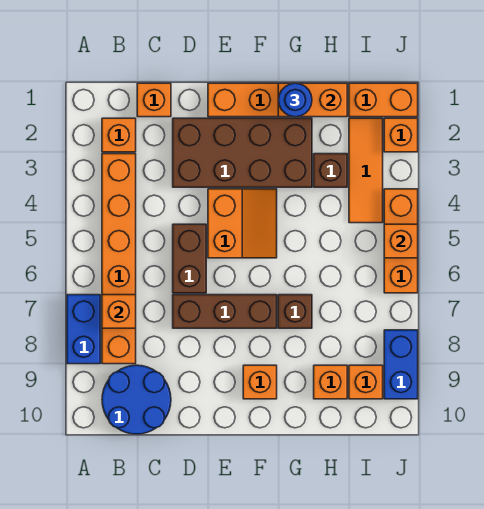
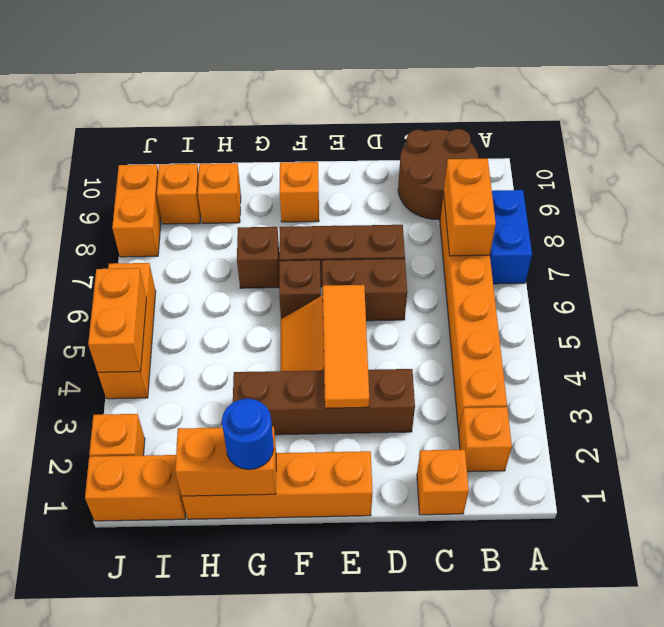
orange brick B7 level 2 -> orange brick B7:B8 level 2
blue round brick B9:C10 level 1 -> brown round brick B9:C10 level 1
brown brick D2:G3 level 1 -> brown brick D3:G3 level 1
brown brick D5:D6 level 1 -> brown brick D6:E6 level 1
brown brick H3 level 1 -> brown brick F6 level 1
orange tile I2:I4 level 1 -> orange tile E3:E5 level 2
orange brick J5 level 2 -> orange brick J4:J5 level 2
blue brick J8:J9 level 1 -> orange brick J8:J9 level 1

